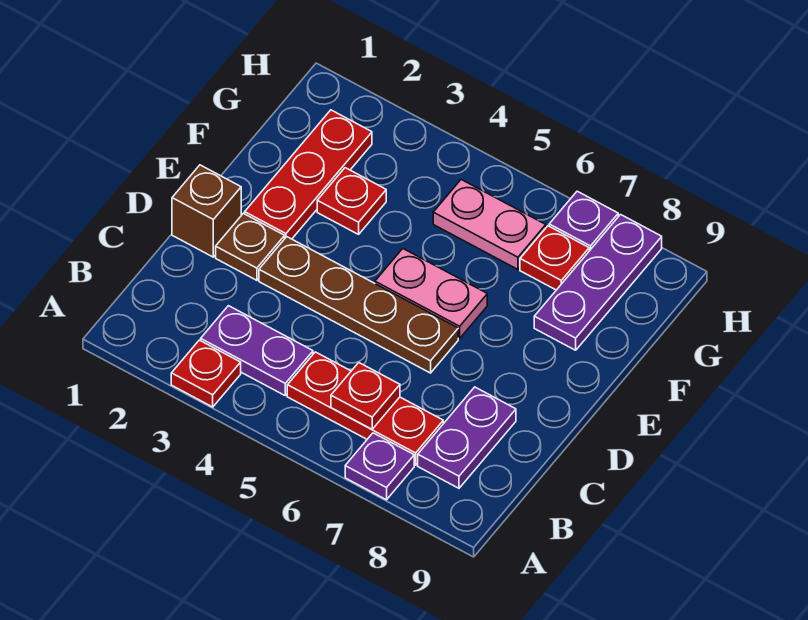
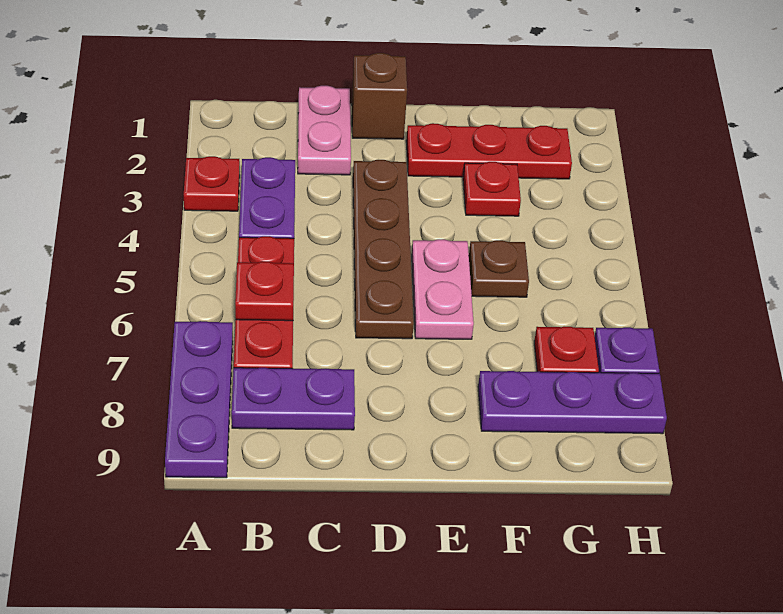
purple plate A7 level 1 -> purple plate A7:A9 level 1
brown plate D2 level 1 -> brown plate F5 level 1
pink plate G5:G6 level 1 -> pink plate C1:C2 level 1

